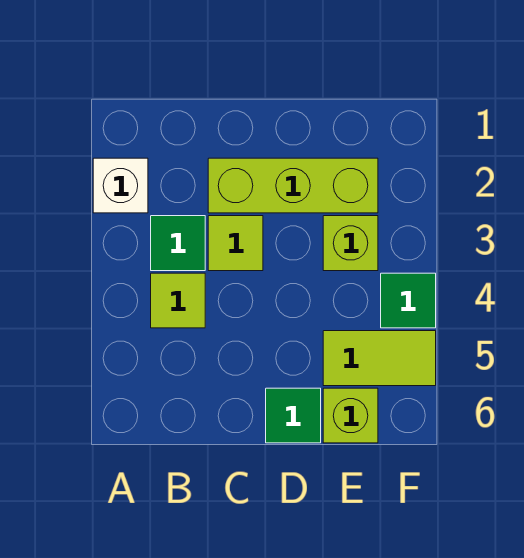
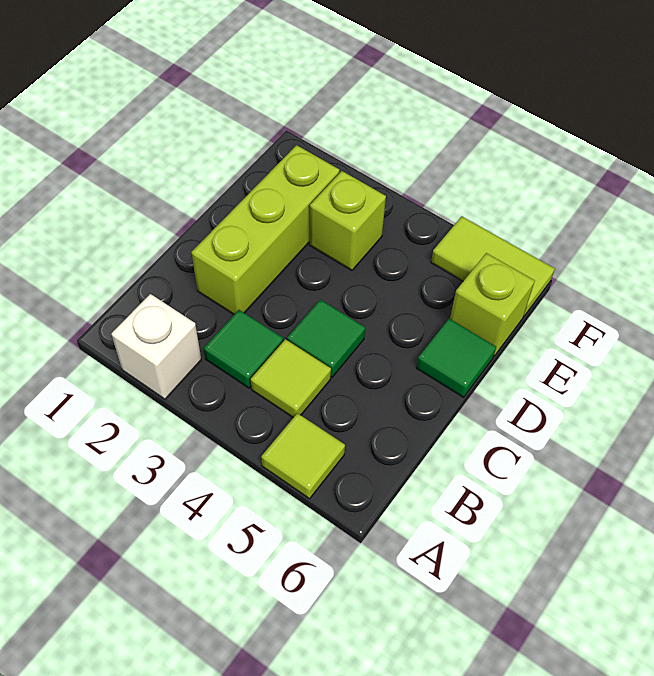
lime tile C3 level 1 -> lime tile A5 level 1
lime tile E5:F5 level 1 -> lime tile F5:F6 level 1
green tile F4 level 1 -> green tile C4 level 1

